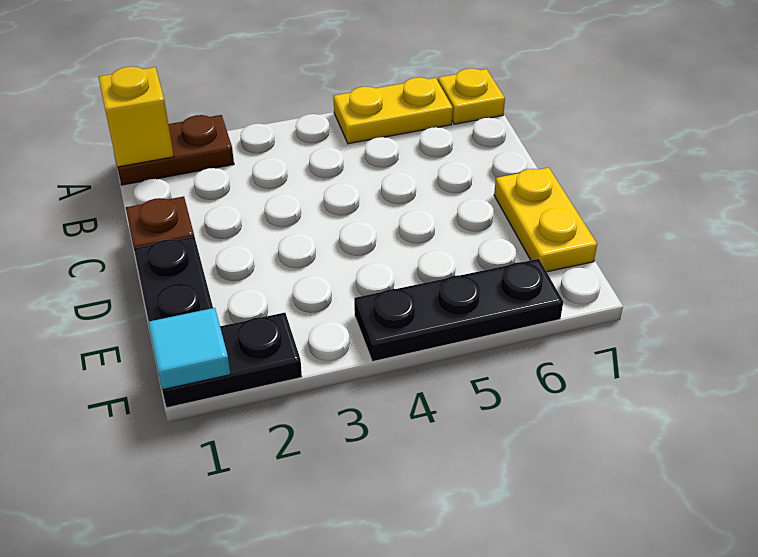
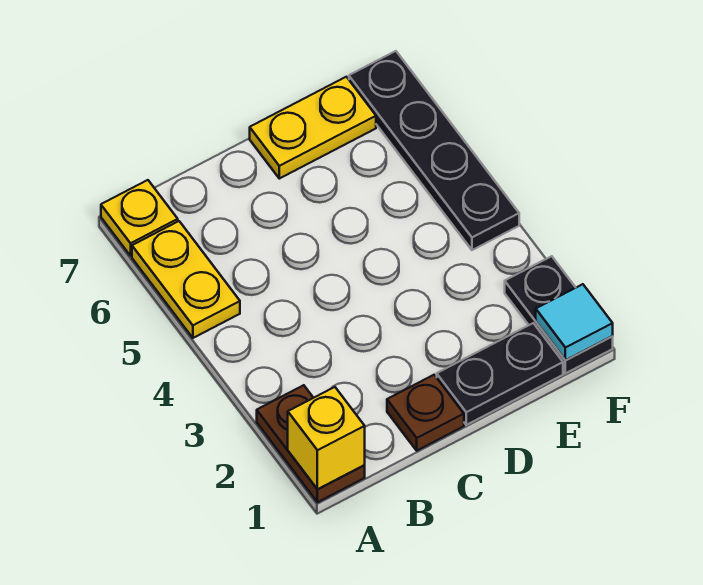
black plate F4:F6 level 1 -> black plate F4:F7 level 1

